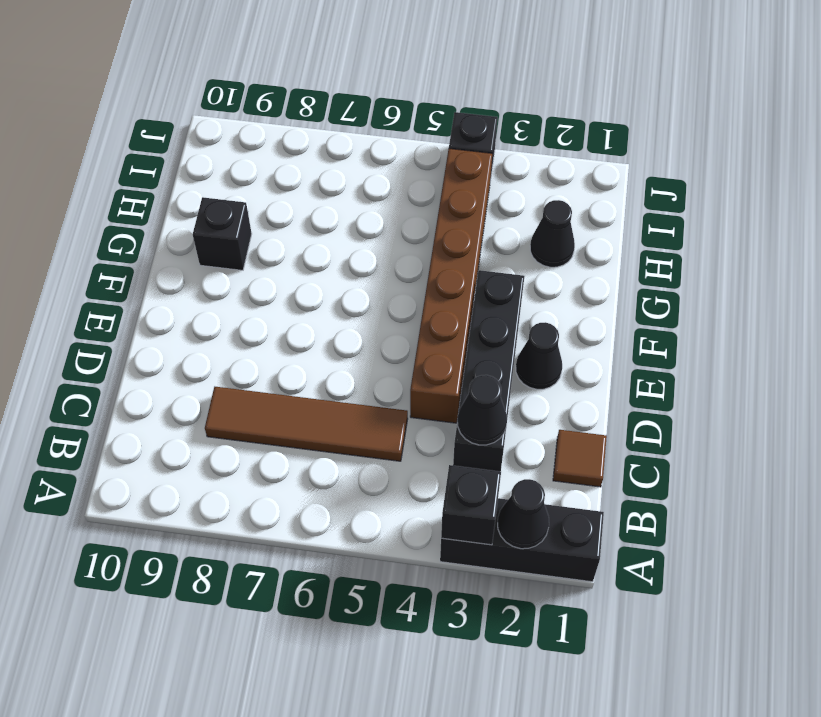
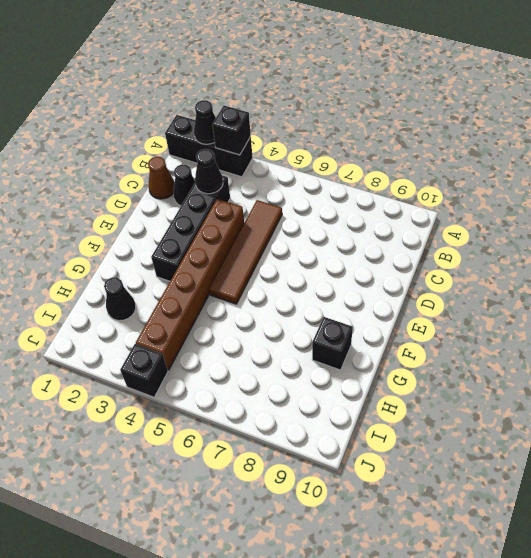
brown tile C1 level 1 -> brown cone C1 level 1
brown tile C5:C8 level 1 -> brown tile C5:F5 level 1
black cone E2 level 1 -> black cone C2 level 1

